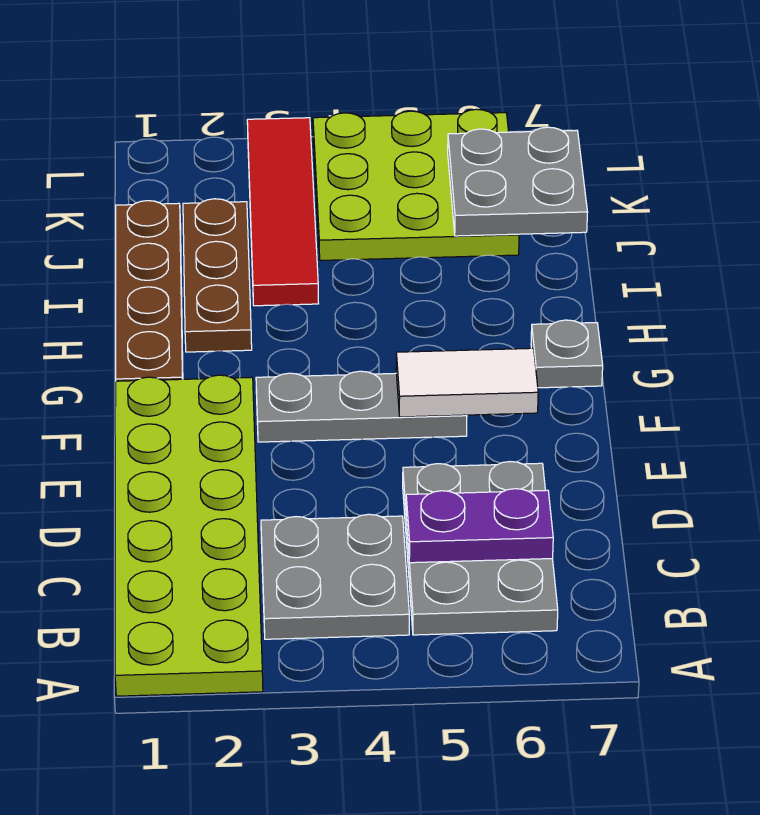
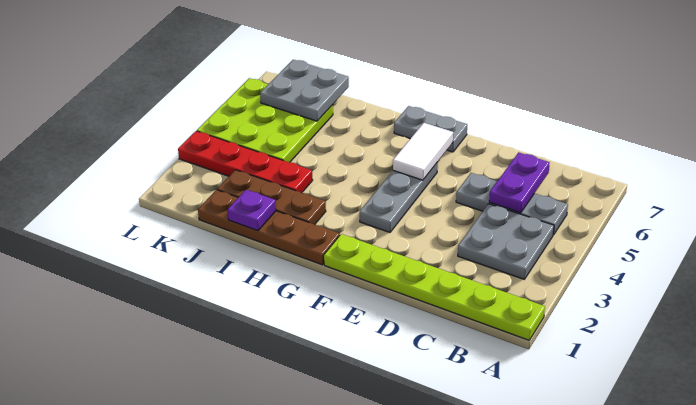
lime plate A1:F2 level 1 -> lime plate A1:F1 level 1
grey plate B5:D6 level 1 -> grey plate B5:D5 level 1
grey plate G7 level 1 -> grey plate F7:G7 level 1
none -> purple plate I1 level 2
red tile I3:L3 level 1 -> red plate I3:L3 level 1

